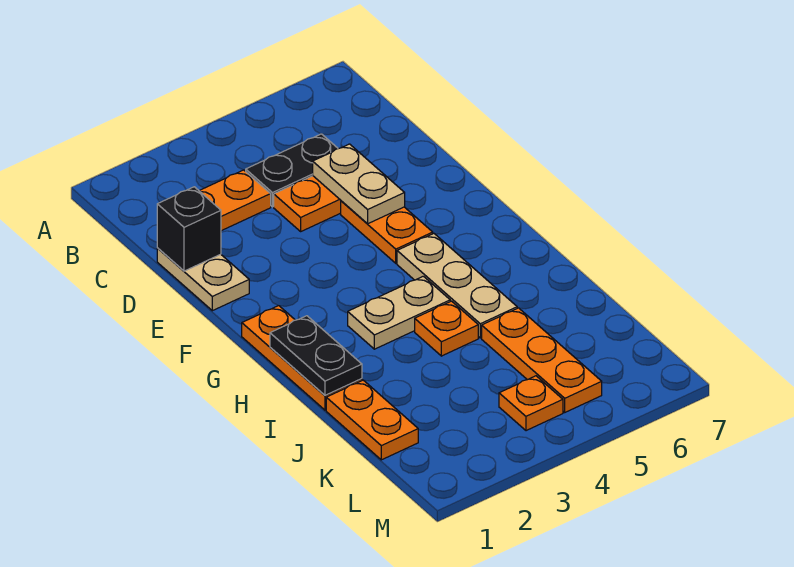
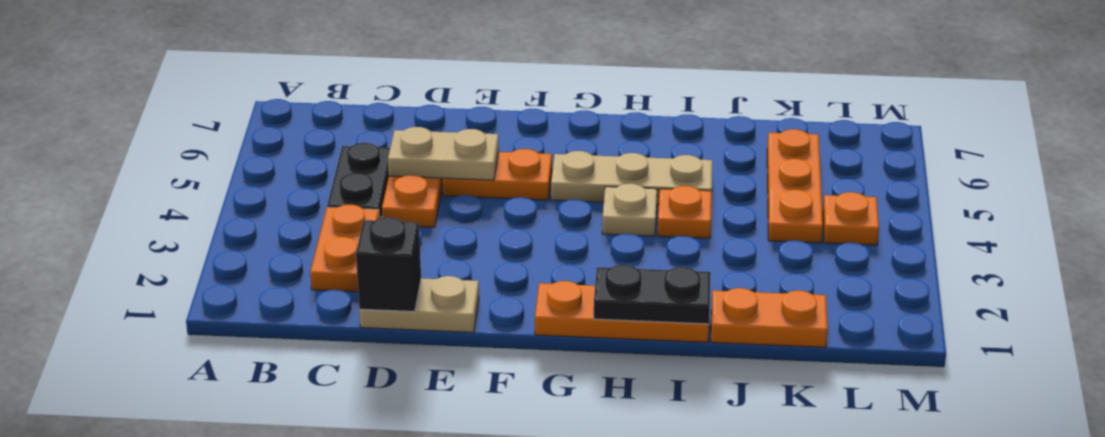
tan plate H3:H4 level 1 -> tan plate H4 level 1
orange plate J5:L5 level 1 -> orange plate K4:K6 level 1

